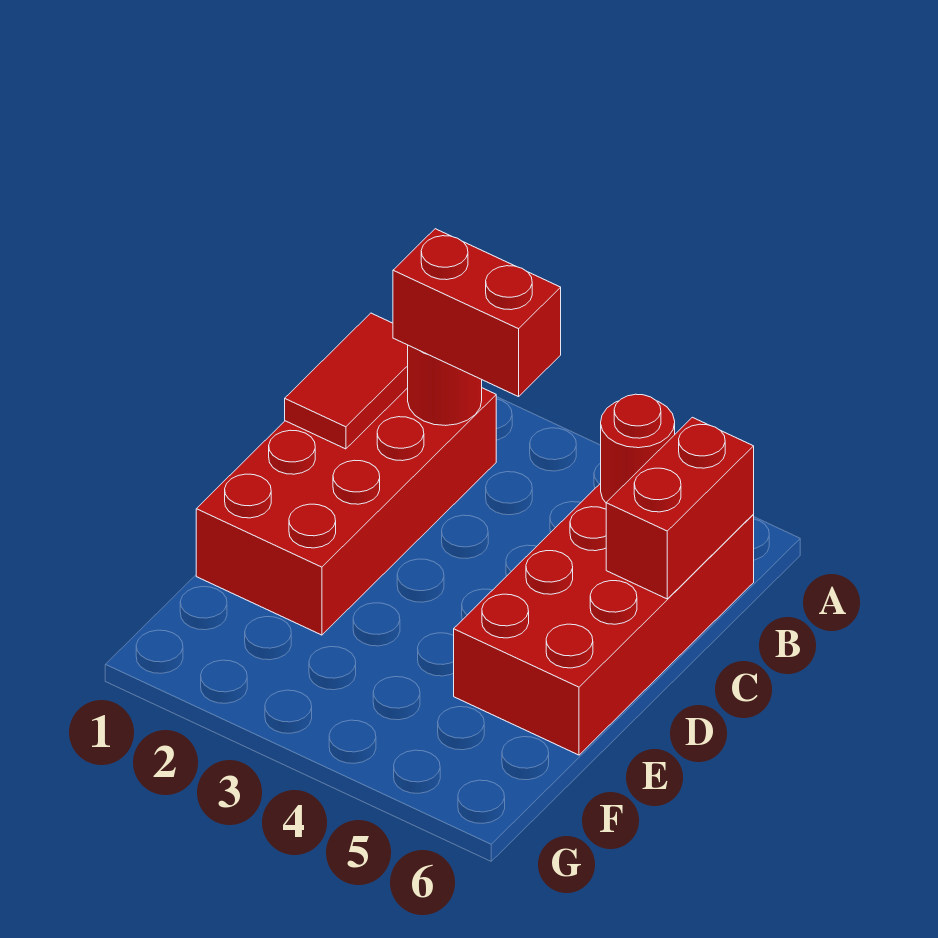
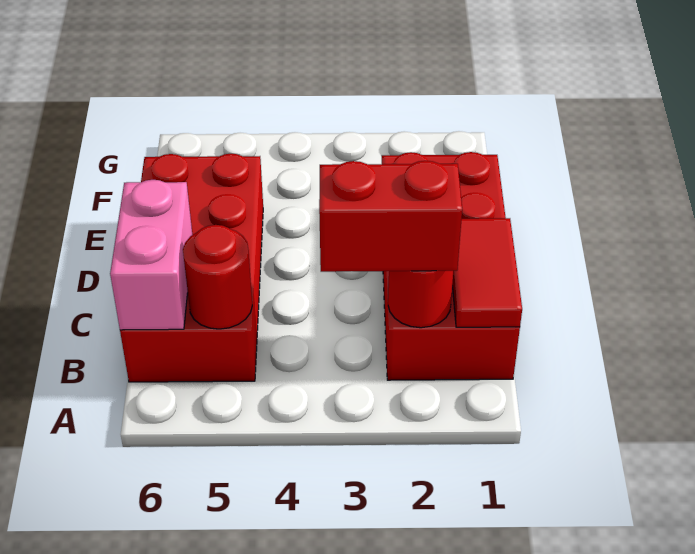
red brick B6:C6 level 2 -> pink brick B6:C6 level 2

